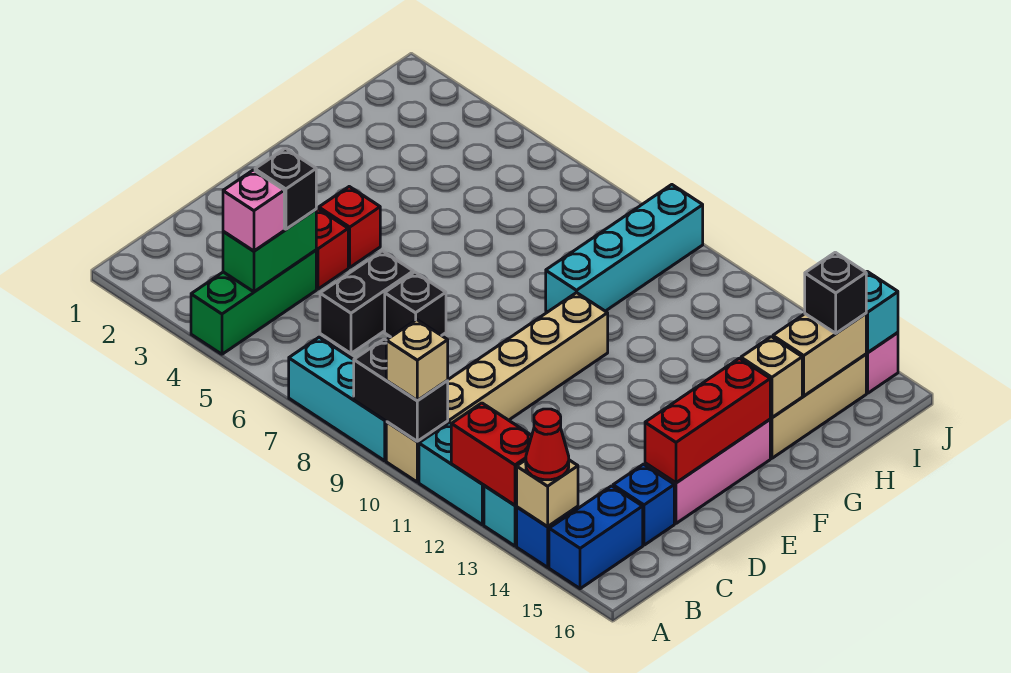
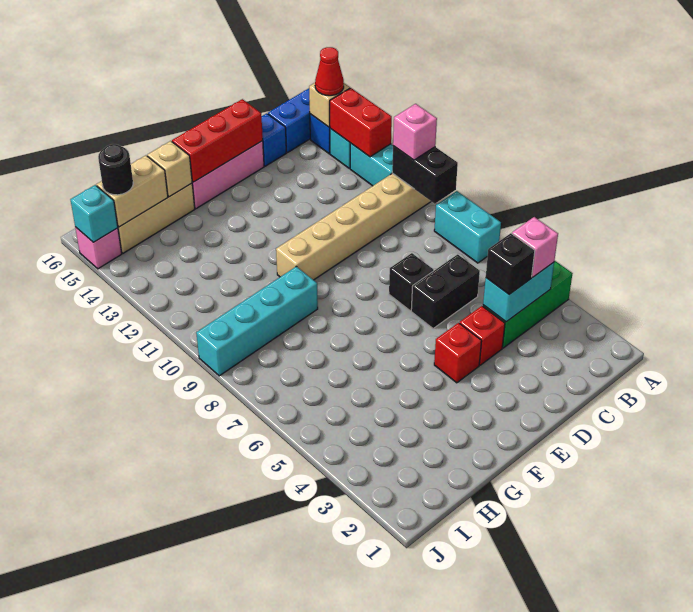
cyan brick A7:A9 level 1 -> cyan brick A7:A8 level 1
tan brick A10 level 3 -> pink brick A10 level 3
green brick B4:C4 level 2 -> cyan brick B4:C4 level 2
black brick I15 level 3 -> black round brick I15 level 3

